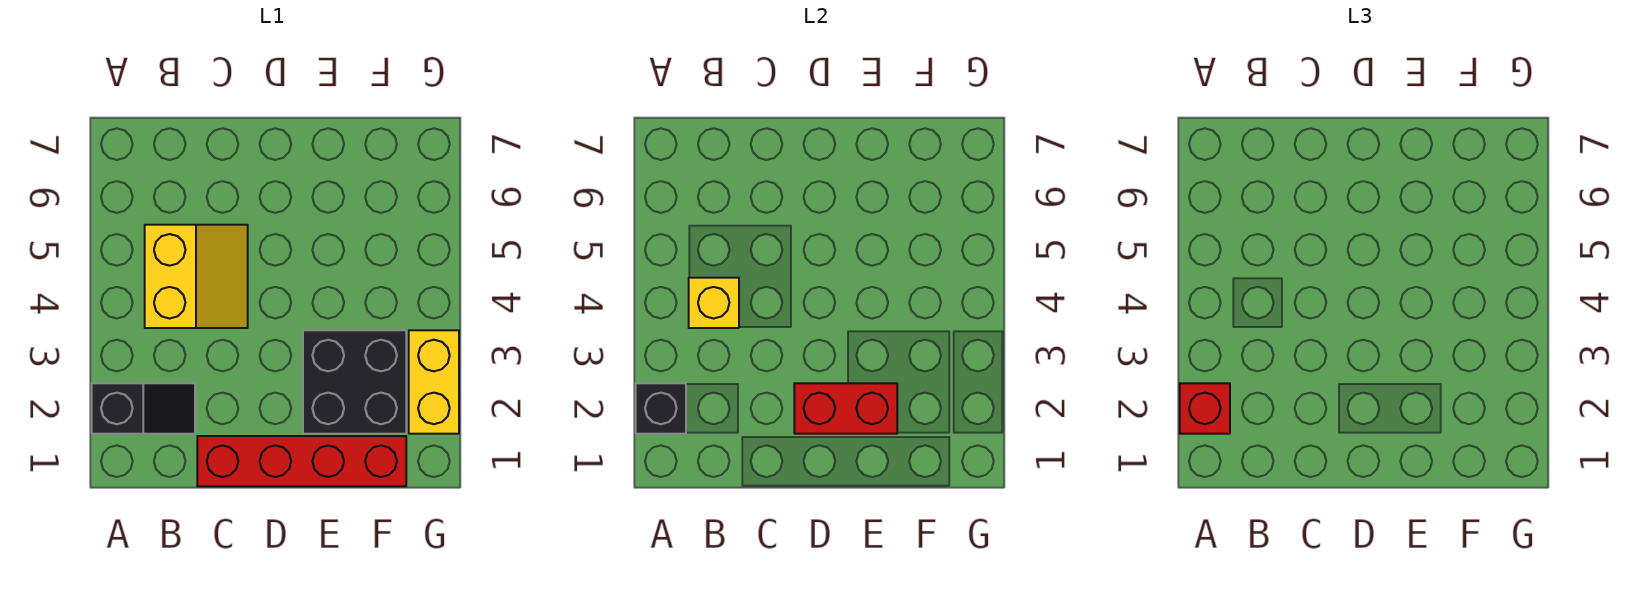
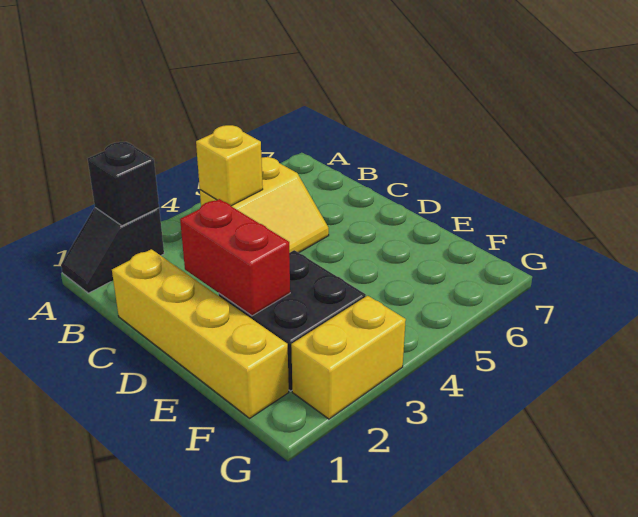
black slope A2:B2 level 1 top A -> black slope A1:A2 level 1 top 2
red brick A2 level 3 -> none
red brick C1:F1 level 1 -> yellow brick C1:F1 level 1

